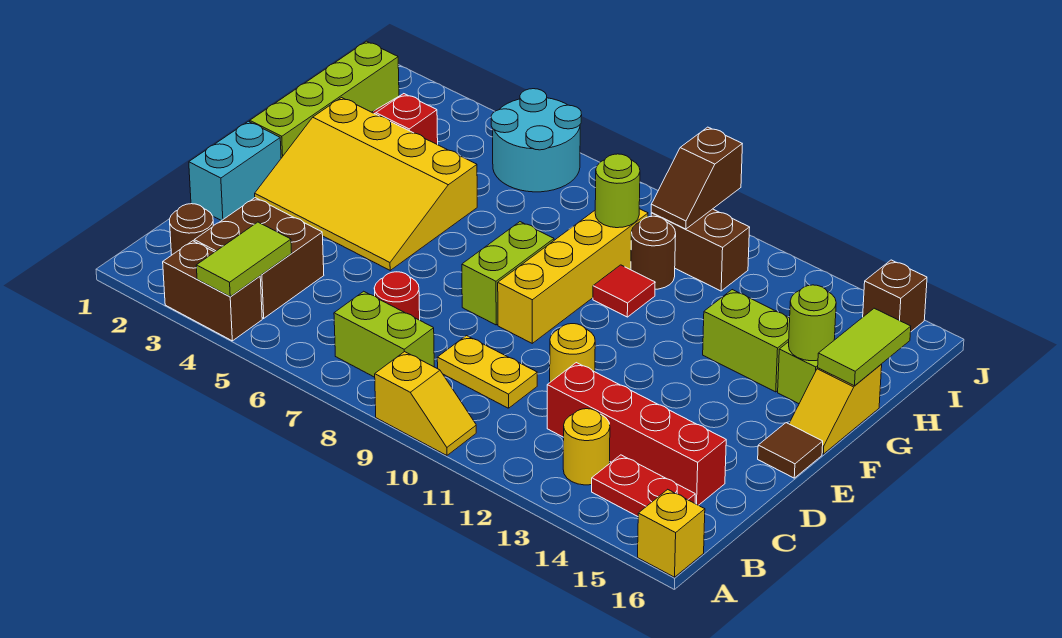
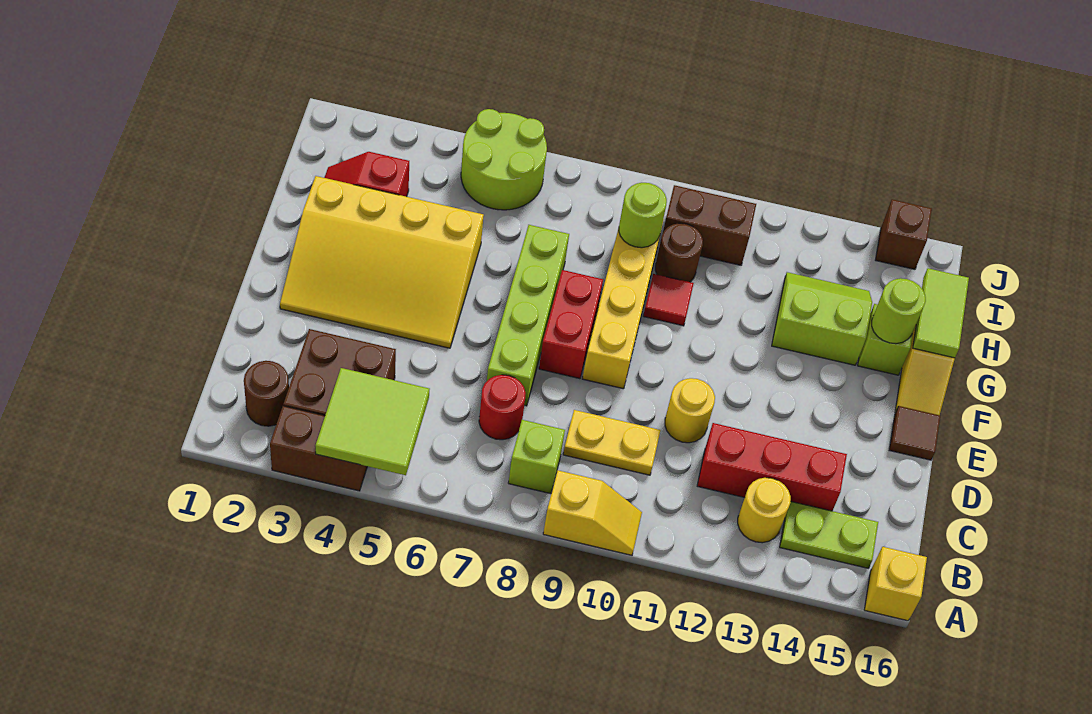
lime tile A4:B4 level 2 -> lime tile A4:B5 level 2
lime brick B7:B8 level 1 -> lime brick B8 level 1
red plate B14:B15 level 1 -> lime plate B14:B15 level 1
red brick C12:C15 level 1 -> red brick C12:C14 level 1
cyan brick D1:E1 level 1 -> none
lime brick E8:F8 level 1 -> red brick E8:F8 level 1
lime brick F1:I1 level 1 -> lime brick D7:G7 level 1
cyan round brick I5:J6 level 1 -> lime round brick I5:J6 level 1
brown slope I10:J10 level 2 top J -> none

